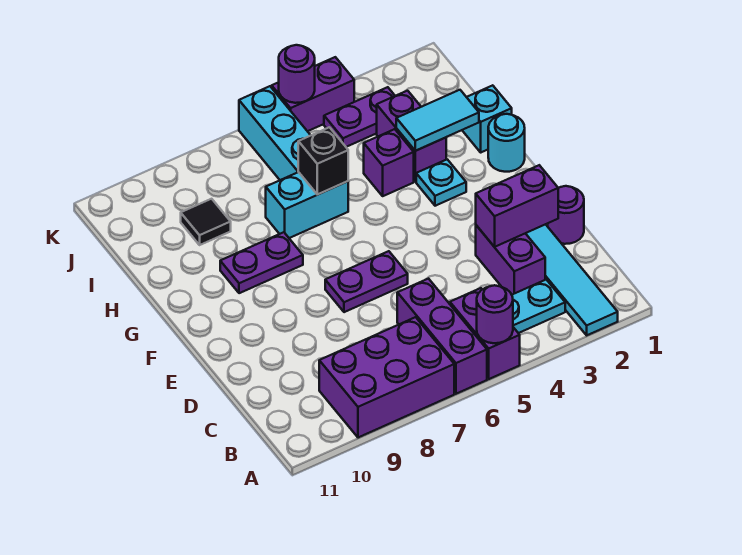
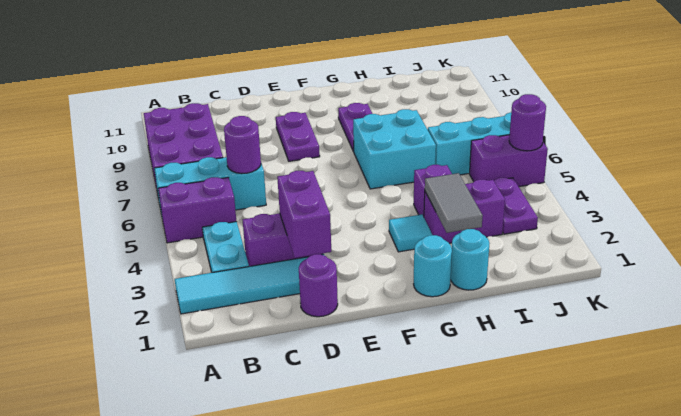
purple round brick A5 level 2 -> purple round brick C6 level 2
purple brick A6:C6 level 1 -> cyan brick A6:C6 level 1
purple plate E6:E7 level 1 -> purple plate E8:E9 level 1
cyan plate G3 level 1 -> cyan tile G3 level 1
cyan brick H1 level 1 -> cyan round brick H1 level 1
cyan tile H2:H3 level 2 -> grey tile H2:H3 level 2
cyan brick H6:H7 level 1 -> cyan brick G6:H7 level 1
black brick H6 level 2 -> none
black tile I9 level 1 -> none
purple brick K4:K5 level 1 -> purple brick J5:K5 level 1

